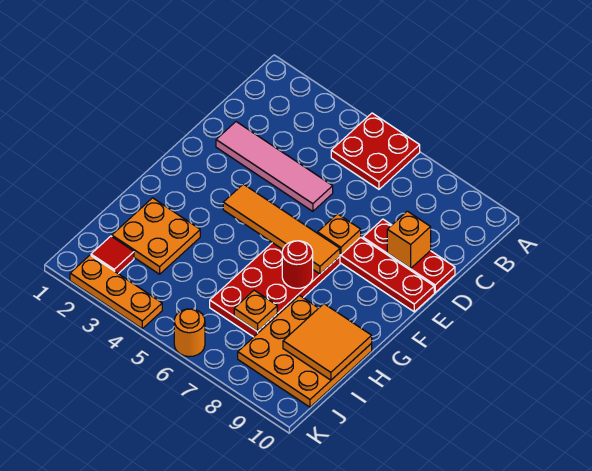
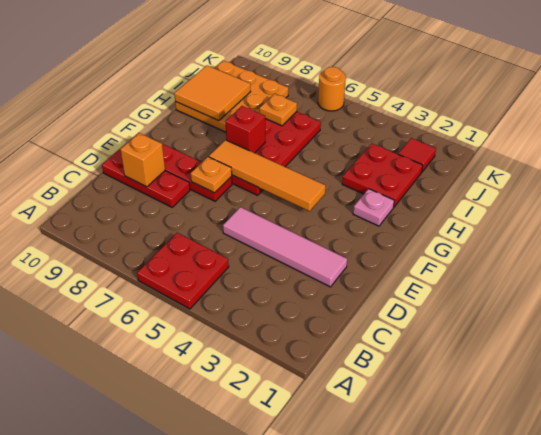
none -> pink plate G2 level 1
red round brick G7 level 2 -> red brick G7 level 2
orange plate H2:I3 level 1 -> red plate H2:I3 level 1
orange plate K2:K4 level 1 -> none

